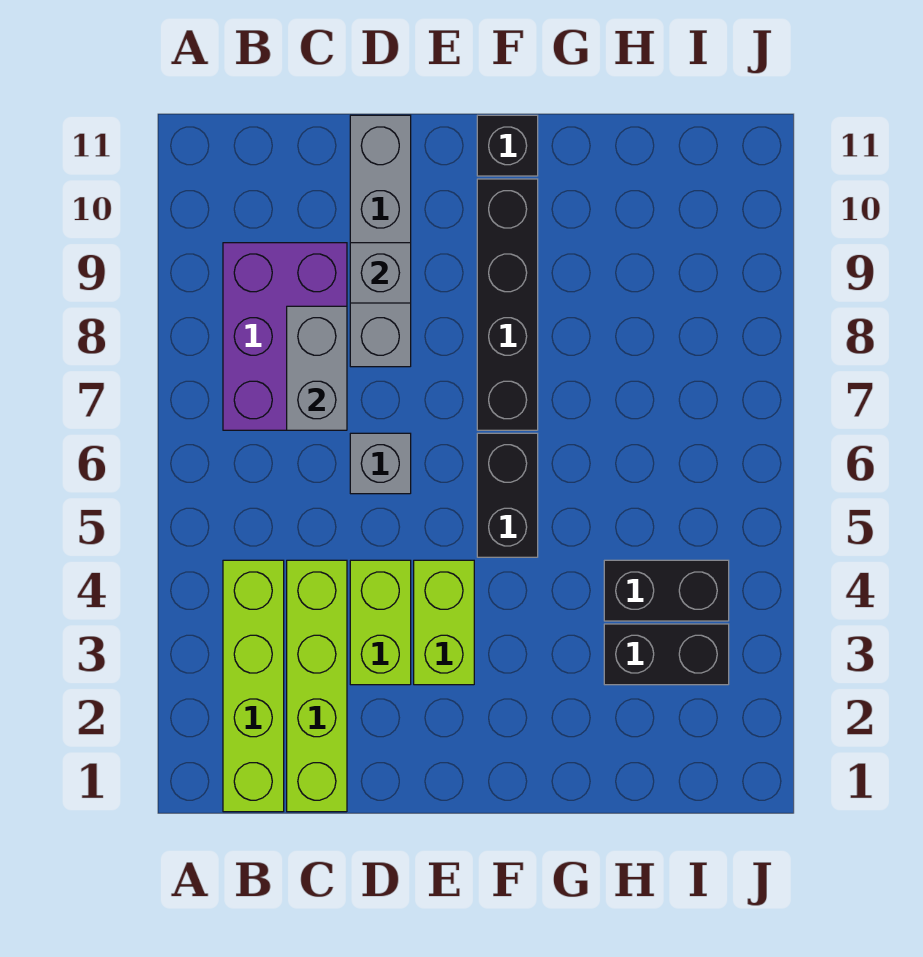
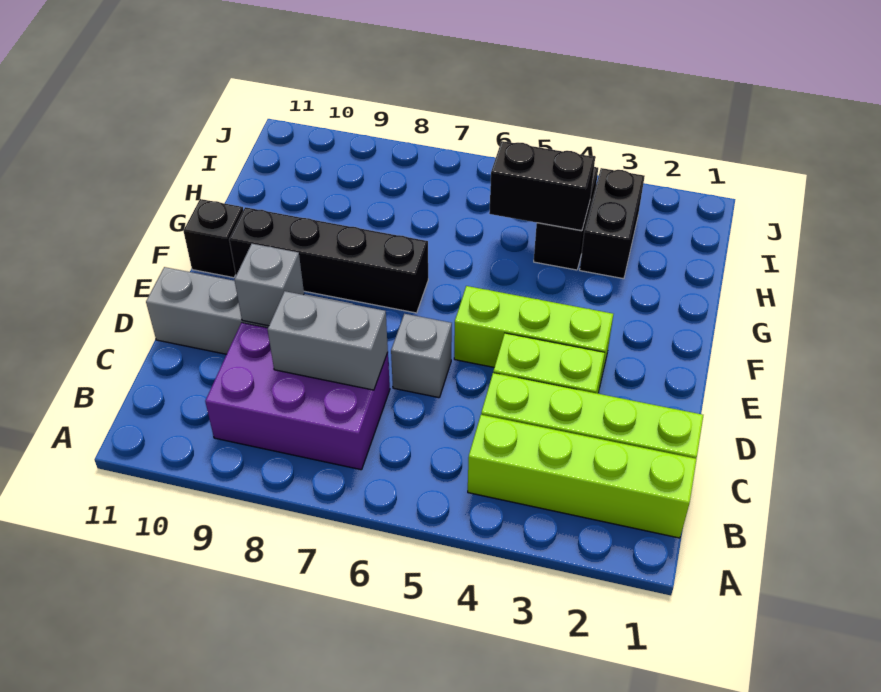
lime brick E3:E4 level 1 -> lime brick E3:E5 level 1
black brick F5:F6 level 1 -> black brick H4:H5 level 2

